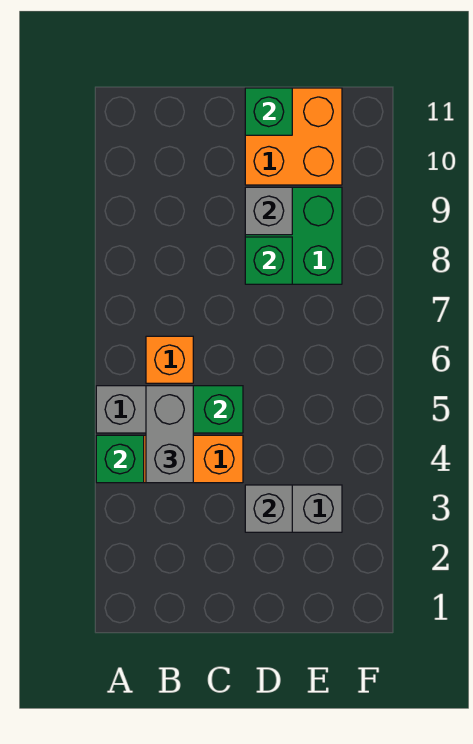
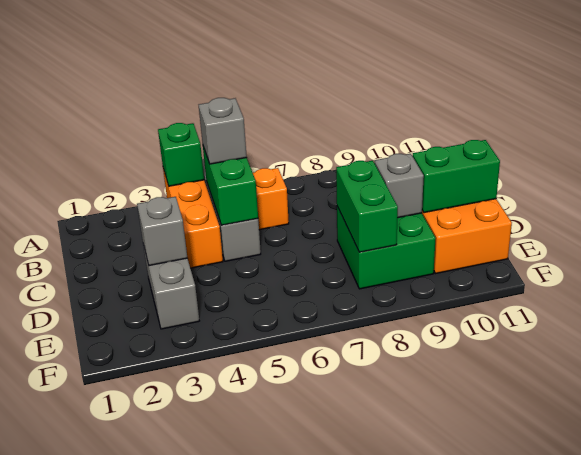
grey brick B4:B5 level 3 -> grey brick B5 level 3
green brick D8 level 2 -> green brick D8:E8 level 2
green brick D11 level 2 -> green brick D10:D11 level 2

